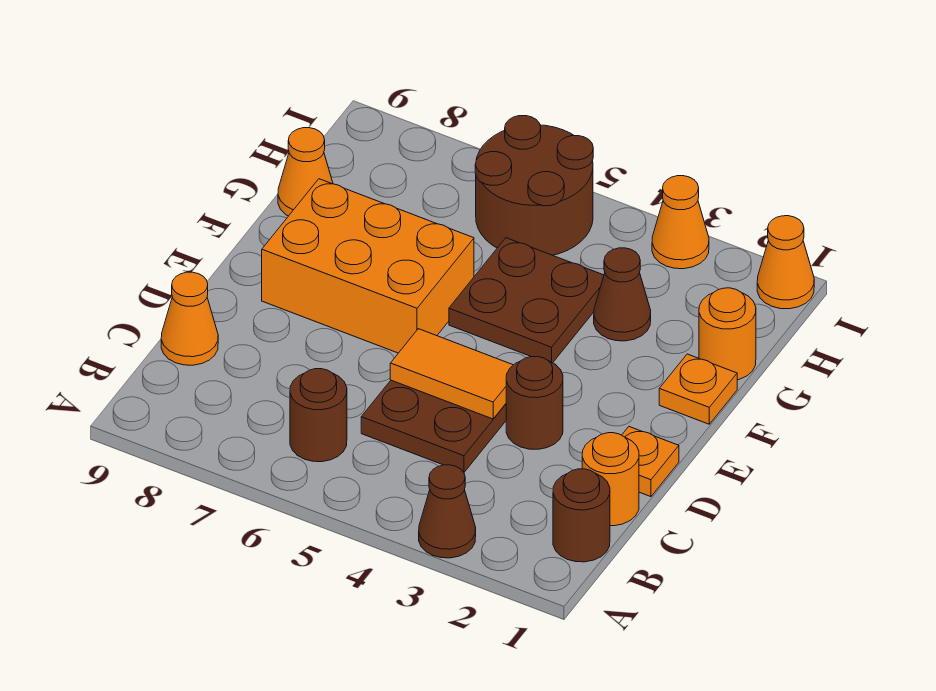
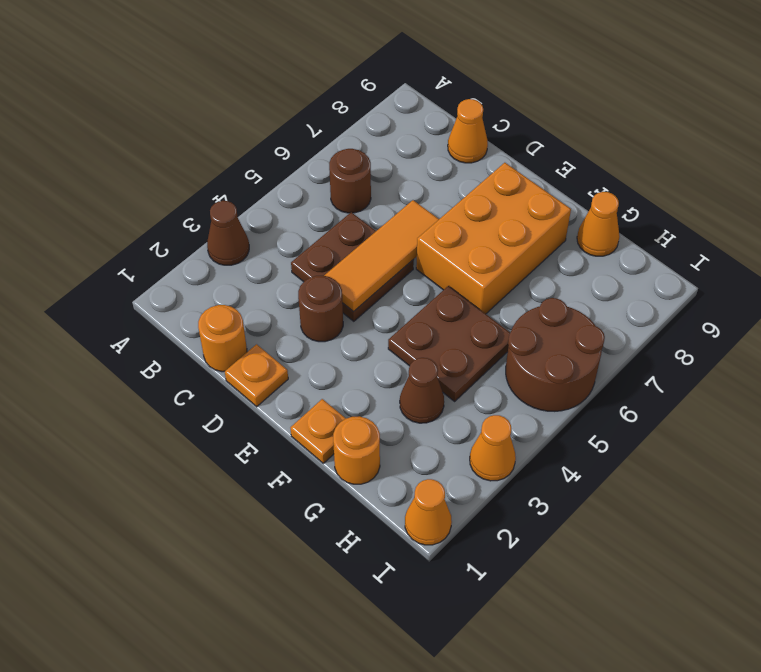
brown round brick B1 level 1 -> none
orange tile D4:D5 level 2 -> orange tile D4:D6 level 2

